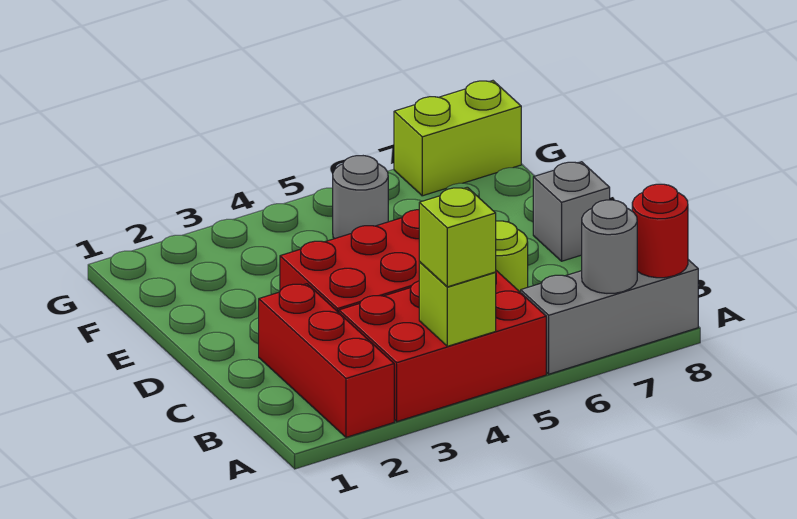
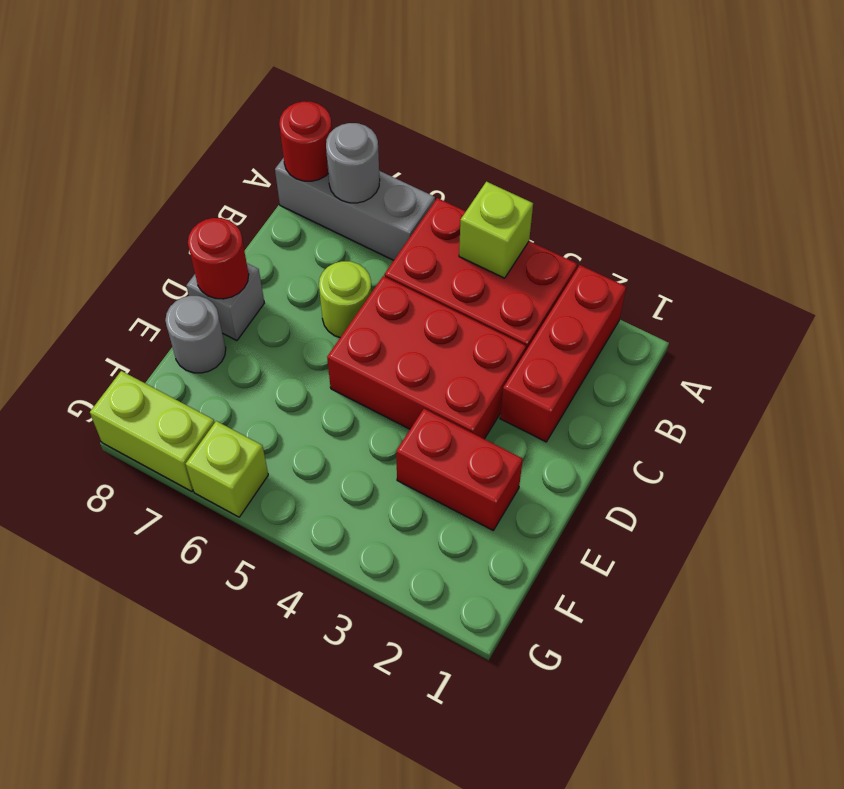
lime brick A4 level 3 -> lime brick G6 level 1
none -> red round brick D8 level 2
none -> red brick E2:E3 level 1
grey round brick F5 level 1 -> grey round brick E8 level 1

